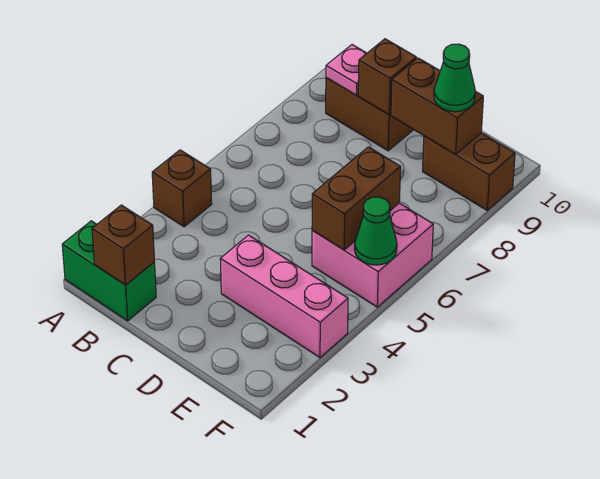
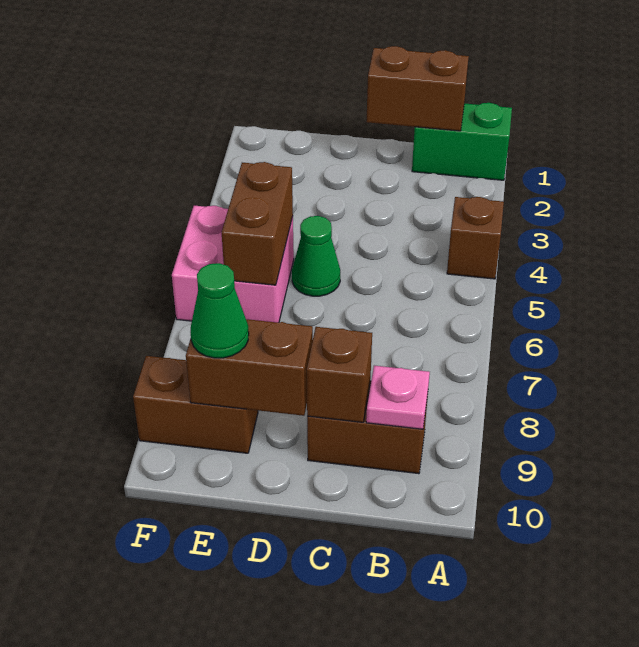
brown brick B1 level 2 -> brown brick B1:C1 level 2
pink brick D3:F3 level 1 -> none
green cone F5 level 2 -> green cone D5 level 1

